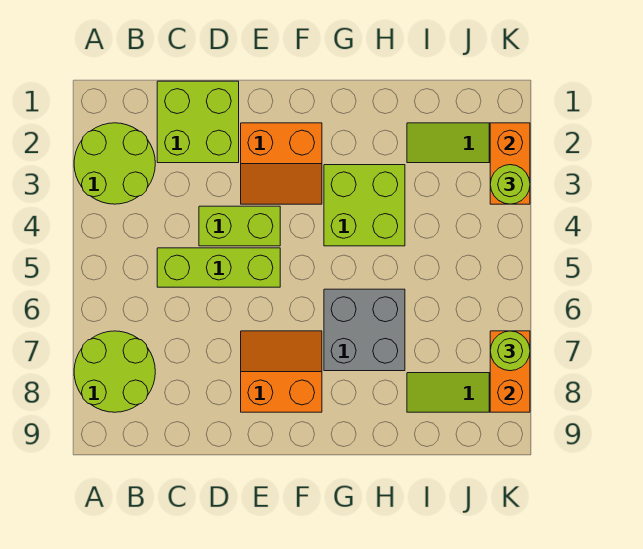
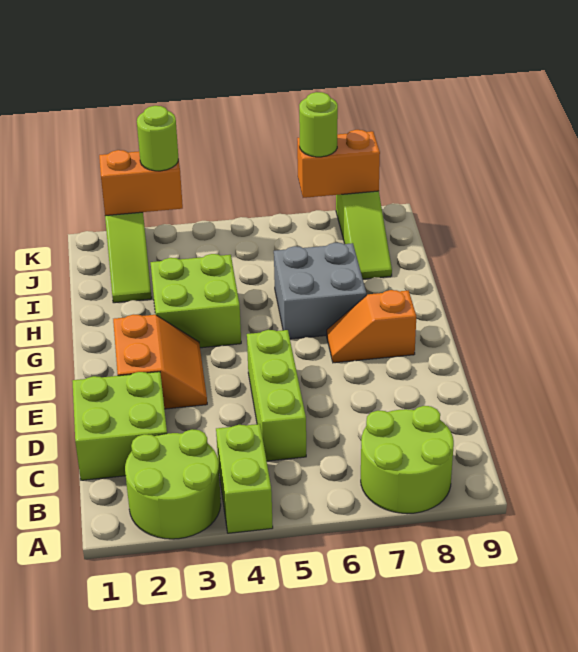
lime brick D4:E4 level 1 -> lime brick A4:B4 level 1
orange slope E7:F8 level 1 top 8 -> orange slope F7:F8 level 1 top 8

